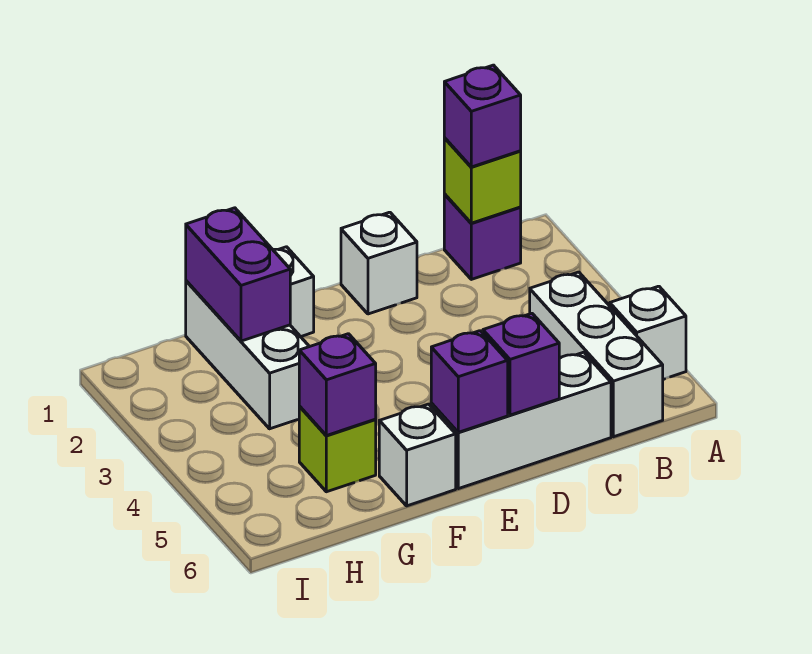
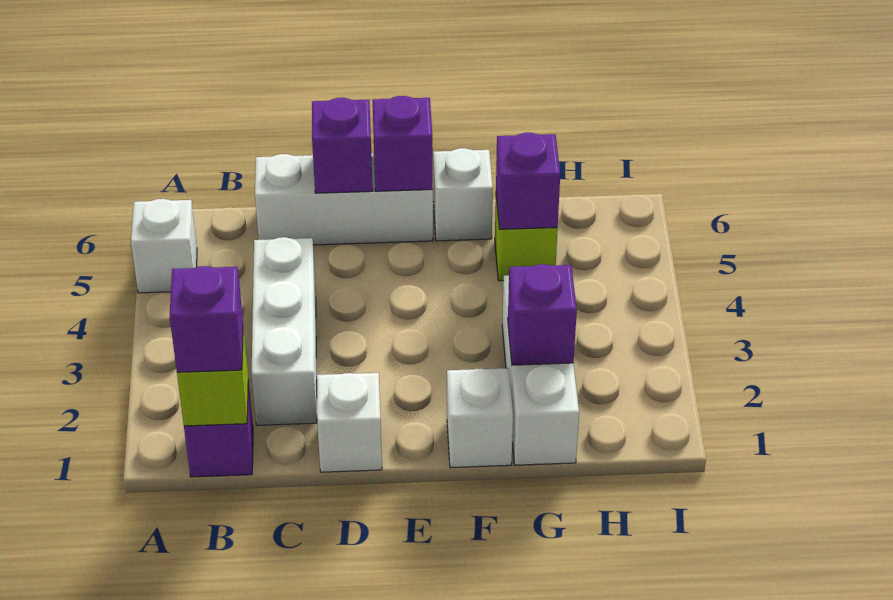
white brick B4:B6 level 1 -> white brick C2:C4 level 1
purple brick G1:G2 level 2 -> purple brick G2 level 2

